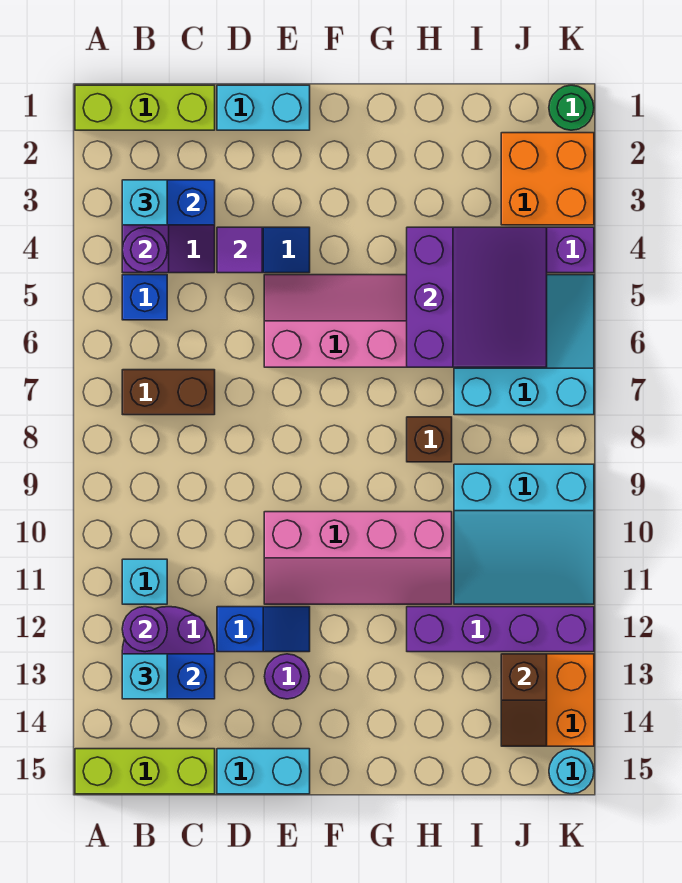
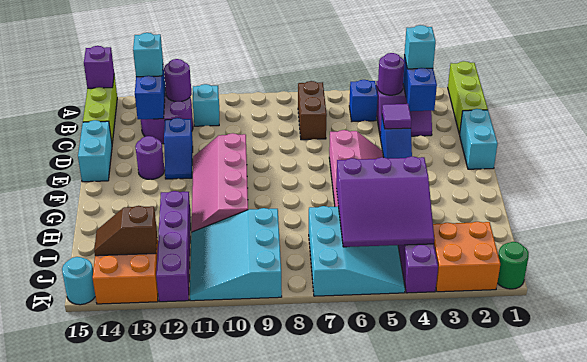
none -> purple brick A15 level 2
brown brick H8 level 1 -> none

